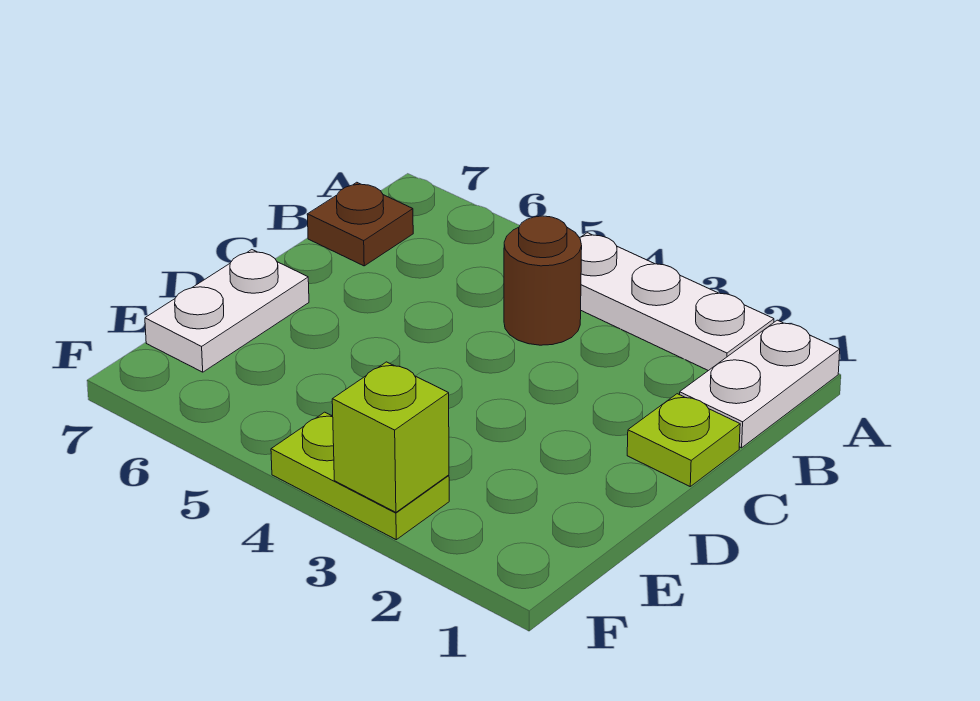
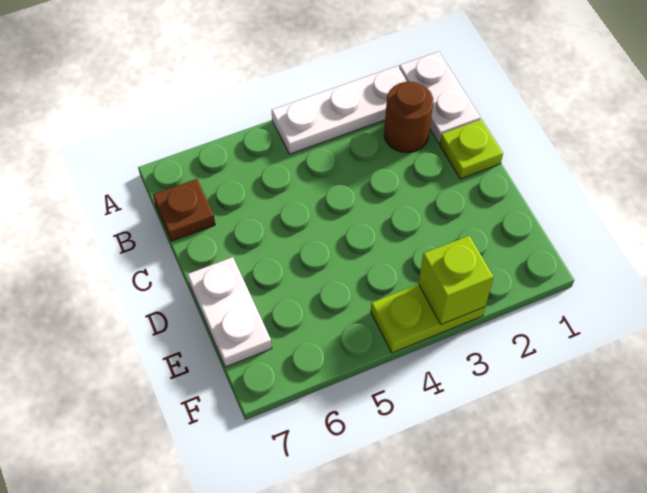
brown round brick B4 level 1 -> brown round brick B2 level 1

